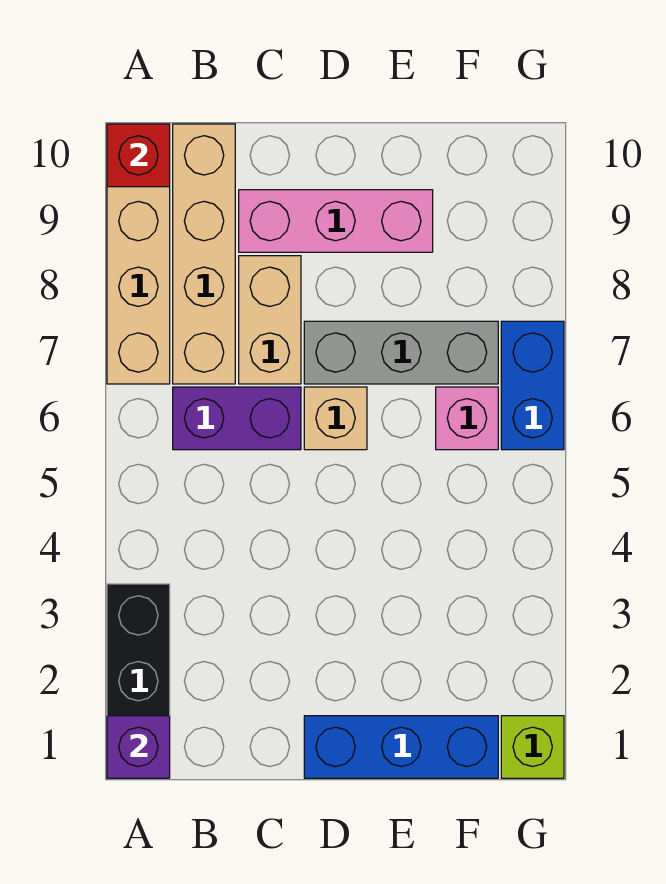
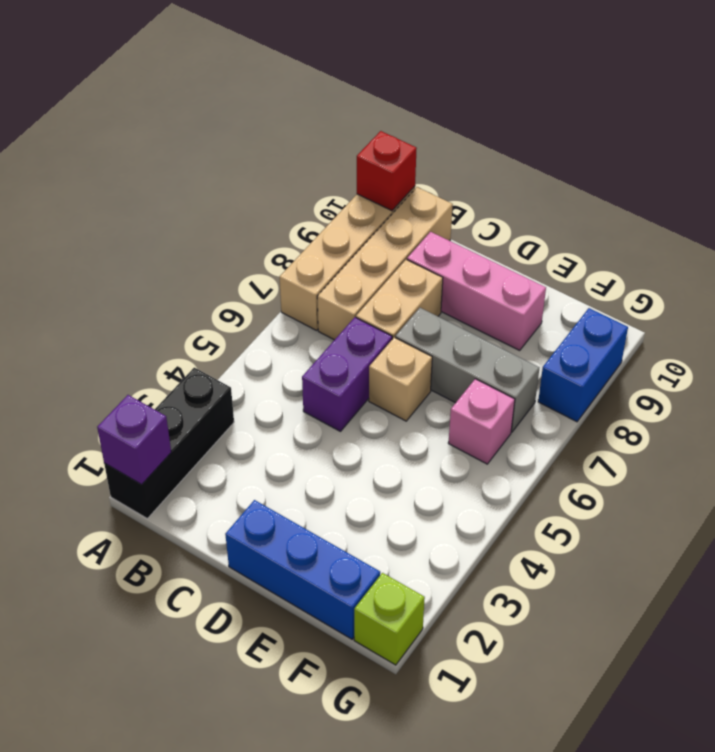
purple brick B6:C6 level 1 -> purple brick C5:C6 level 1
blue brick G6:G7 level 1 -> blue brick G8:G9 level 1

